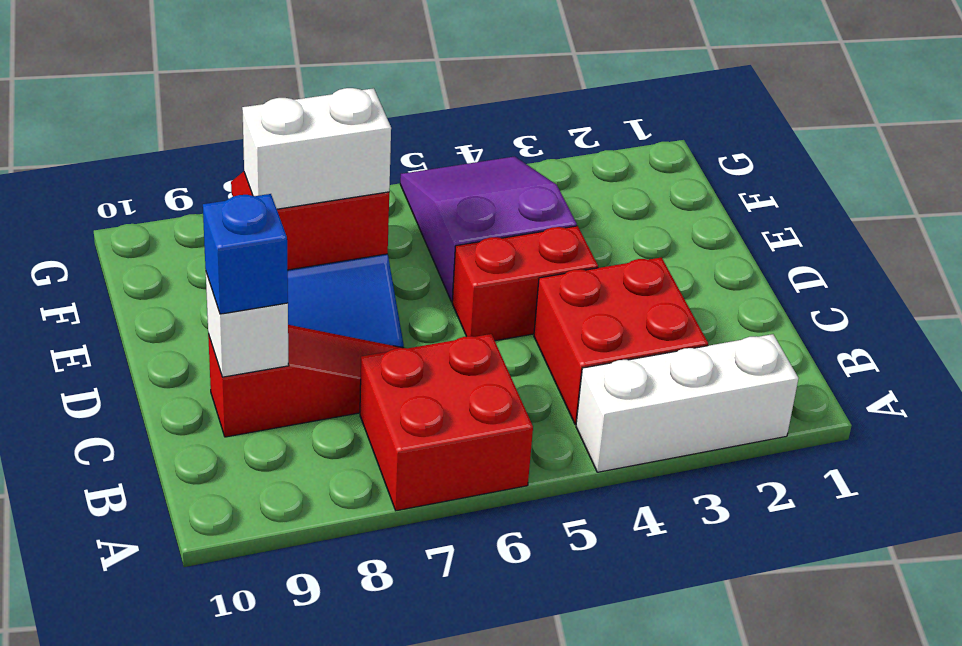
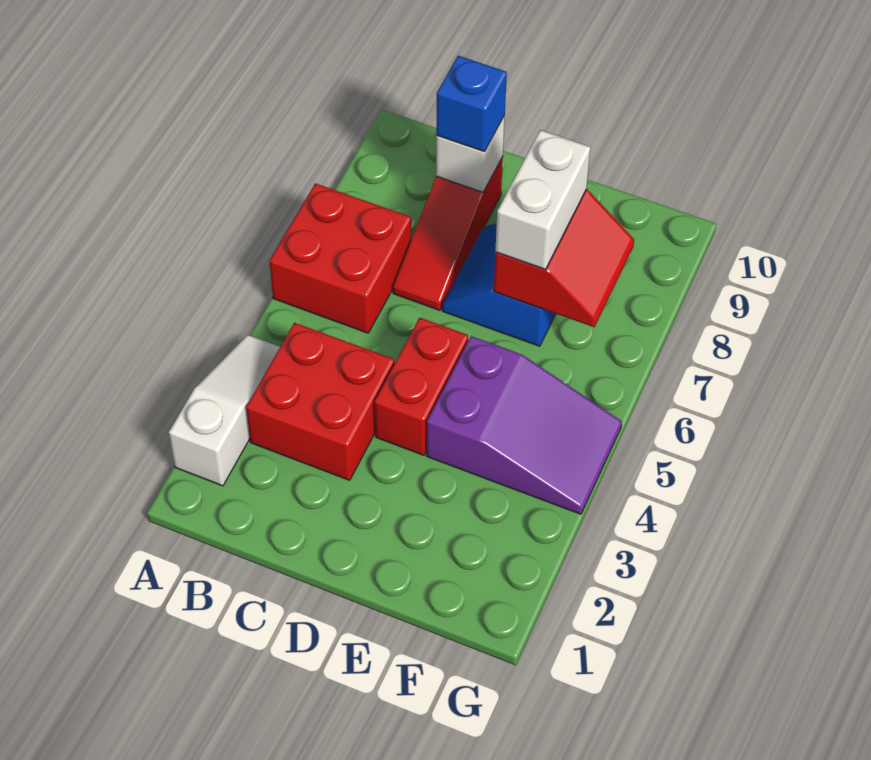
white brick A2:A4 level 1 -> white slope A2:A4 level 1 top 2

